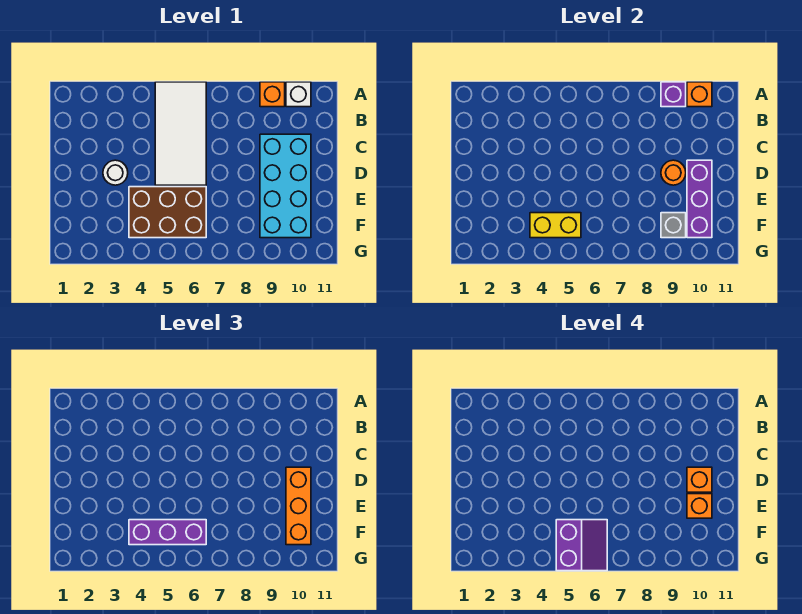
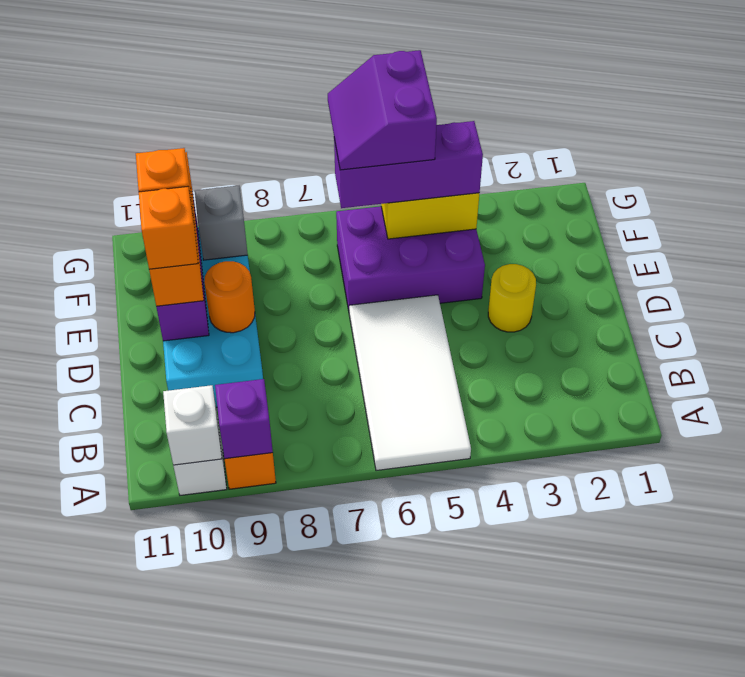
orange brick A10 level 2 -> white brick A10 level 2
white round brick D3 level 1 -> yellow round brick D3 level 1
brown brick E4:F6 level 1 -> purple brick E4:F6 level 1

